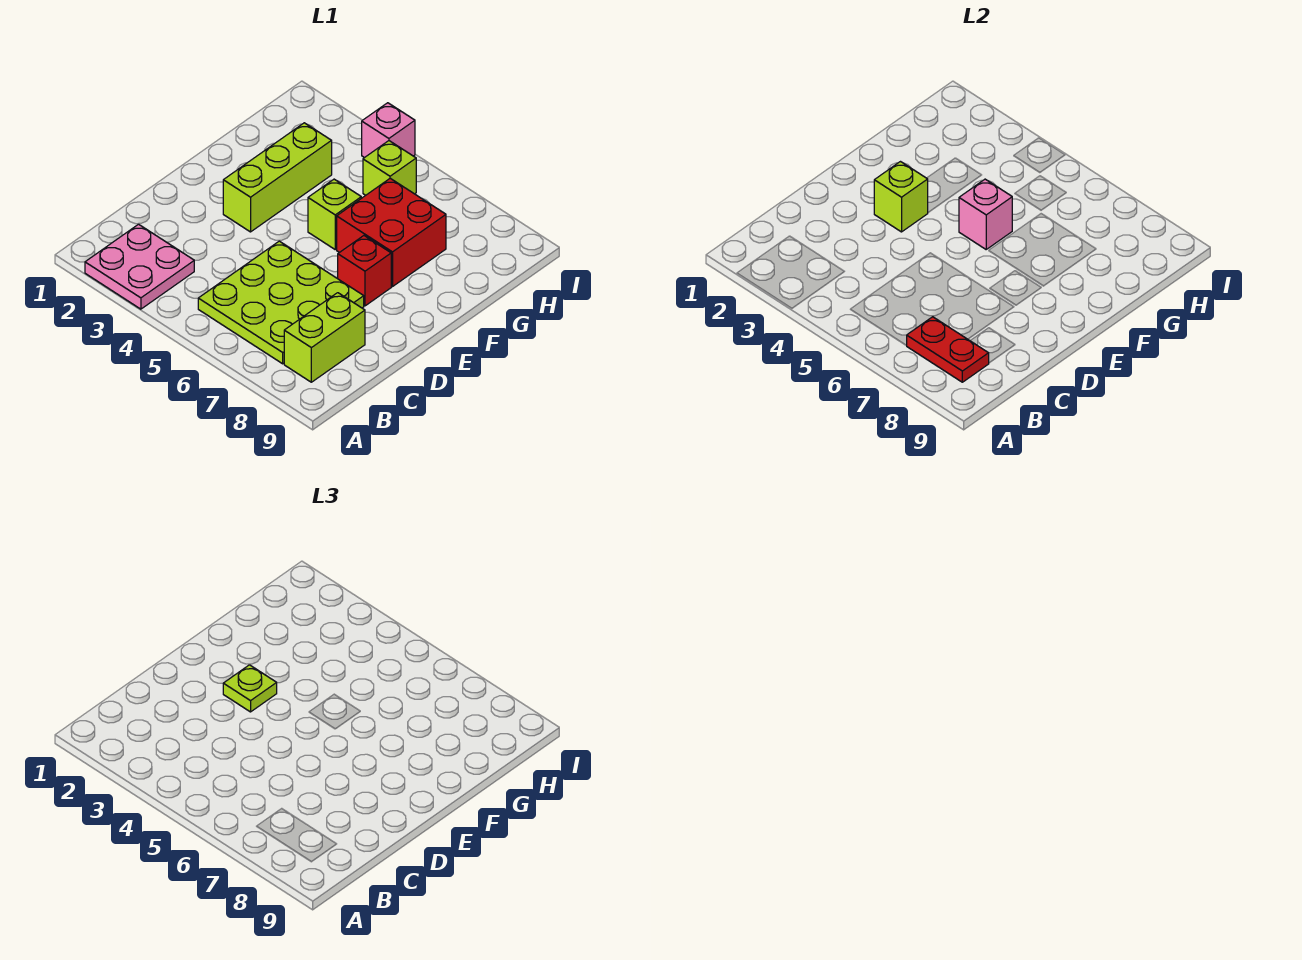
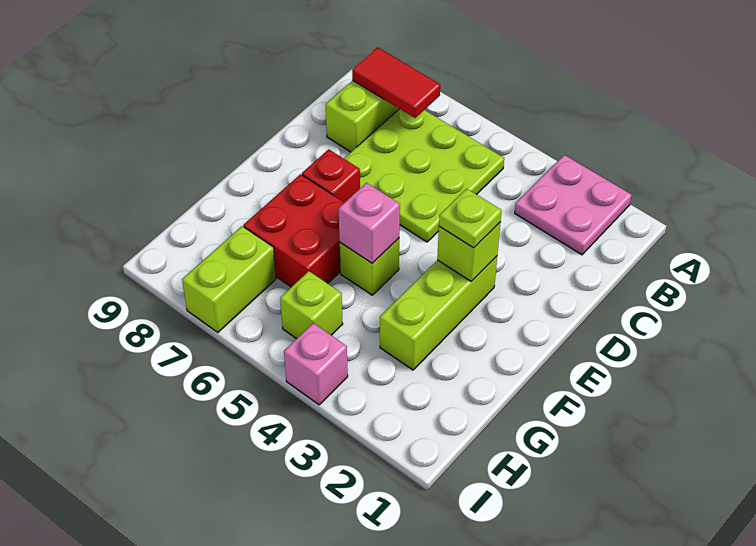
red plate B7:B8 level 2 -> red tile B7:B8 level 2
none -> lime brick H7:I7 level 1

